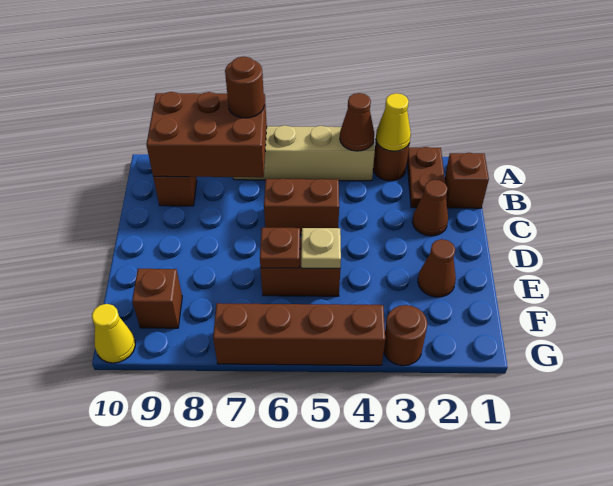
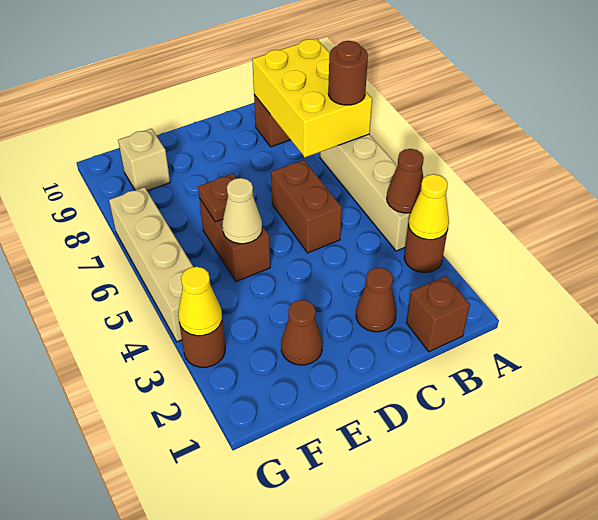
brown plate A2:B2 level 1 -> none
brown brick A7:B9 level 2 -> yellow brick A7:B9 level 2
tan plate E5 level 2 -> tan cone E5 level 2
brown brick F9 level 1 -> tan brick F9 level 1
brown brick G4:G7 level 1 -> tan brick G4:G7 level 1
yellow cone G10 level 1 -> yellow cone G3 level 2

